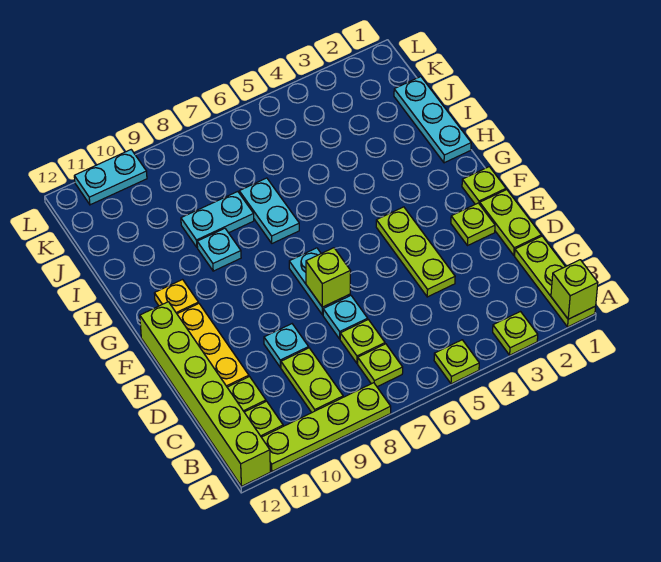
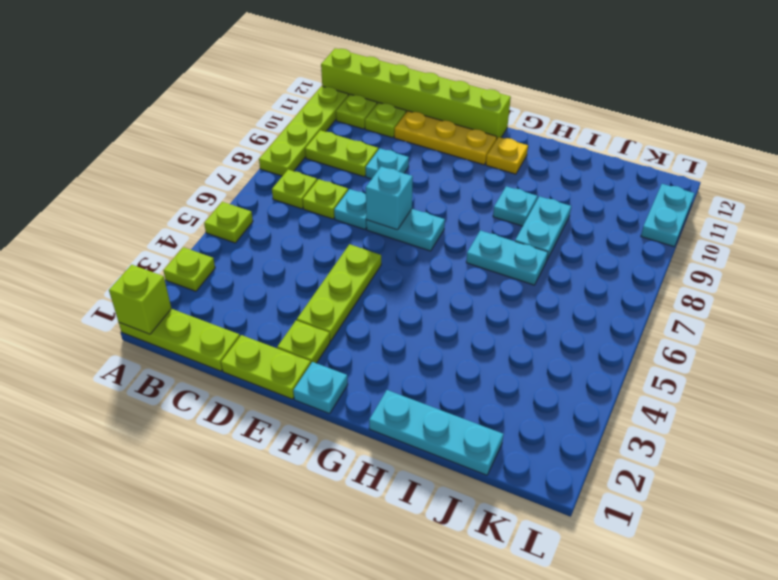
lime plate D4:F4 level 1 -> lime plate E3:E5 level 1
lime brick E7 level 2 -> cyan brick E7 level 2
lime plate F1 level 1 -> cyan plate F1 level 1

